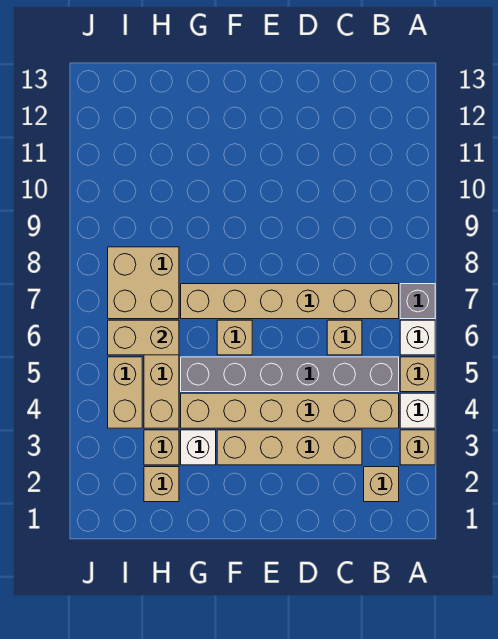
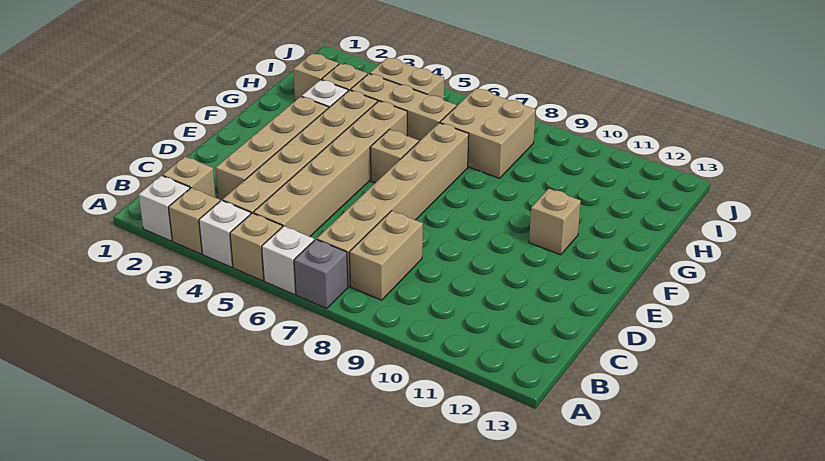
none -> white brick A2 level 1
grey brick B5:G5 level 1 -> tan brick B5:G5 level 1
tan brick C6 level 1 -> tan brick F11 level 1
tan brick H6:I6 level 2 -> tan brick B8:C8 level 1

